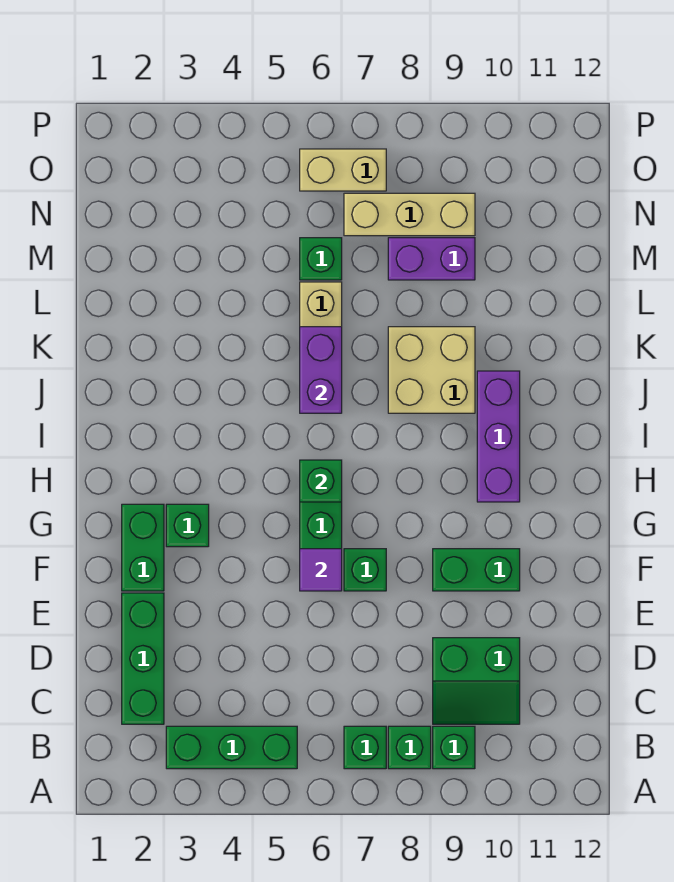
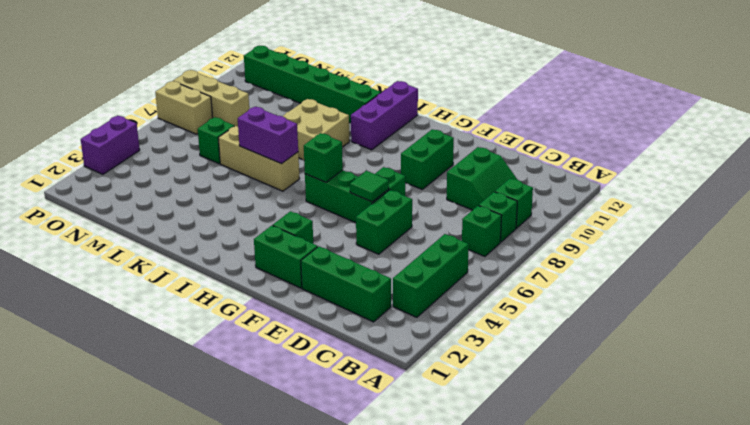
none -> green brick E5:E6 level 1
purple tile F6 level 2 -> green tile F6 level 2
purple brick H10:J10 level 1 -> purple brick I10:I12 level 1
none -> green brick J11:O11 level 1
purple brick M8:M9 level 1 -> purple brick P3:P4 level 1
tan brick N7:N9 level 1 -> tan brick N8:P8 level 1
tan brick O6:O7 level 1 -> tan brick O7:P7 level 1

